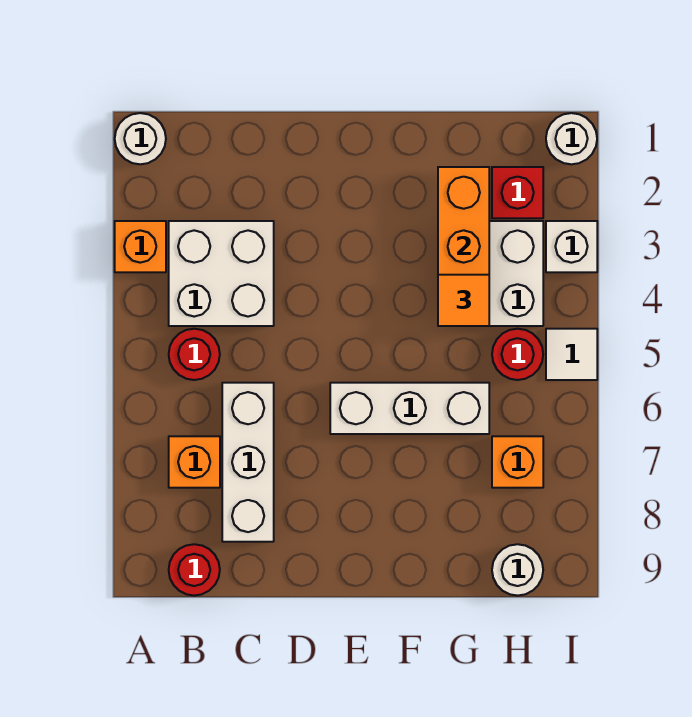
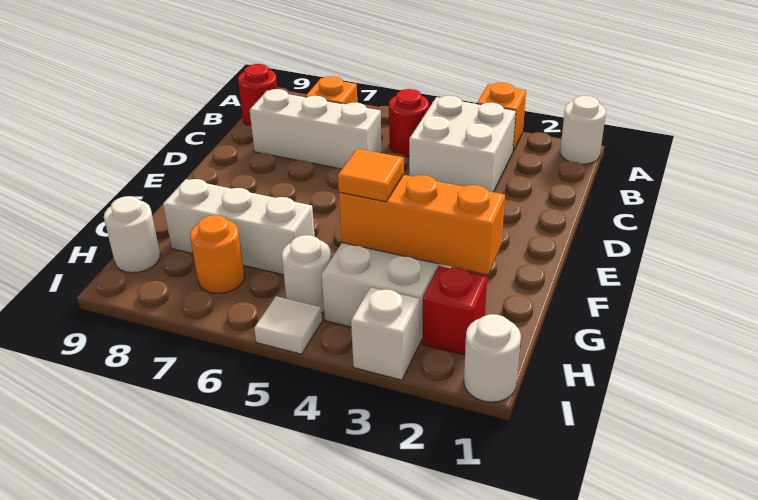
white brick E6:G6 level 1 -> white brick G6:G8 level 1
red round brick H5 level 1 -> white round brick H5 level 1
orange brick H7 level 1 -> orange round brick H7 level 1

